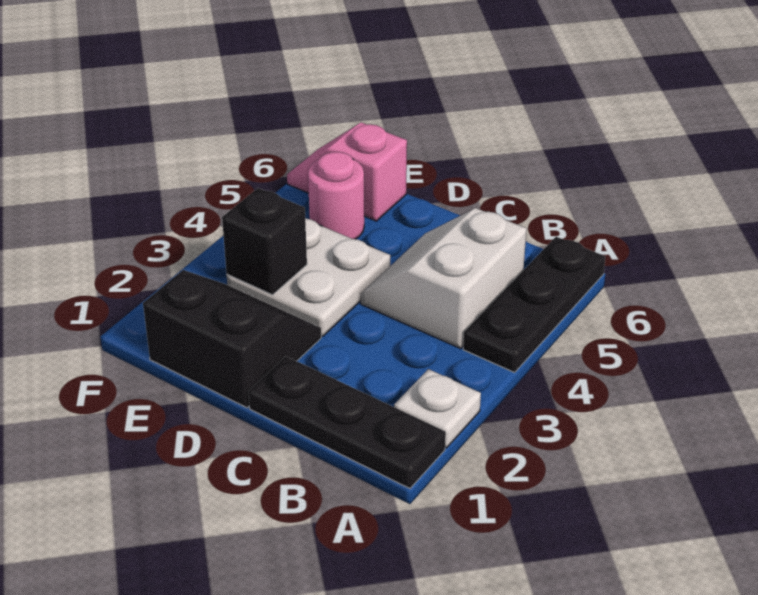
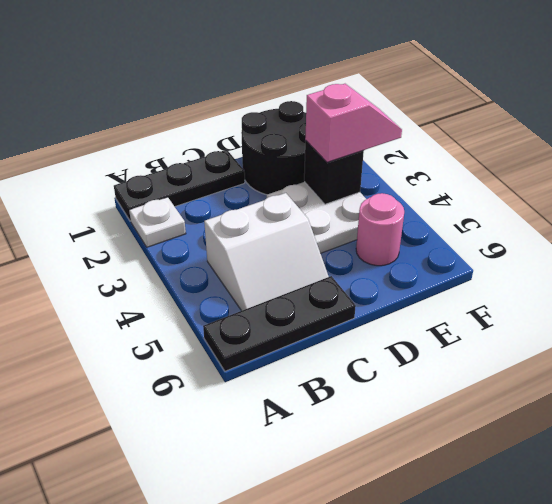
black plate A4:A6 level 1 -> black plate A6:C6 level 1
white slope B4:C5 level 1 top B -> white slope B4:C5 level 1 top 4
black slope D1:E2 level 1 top 1 -> black round brick D1:E2 level 1
pink slope E6:F6 level 1 top E -> pink slope E3:F3 level 3 top E

